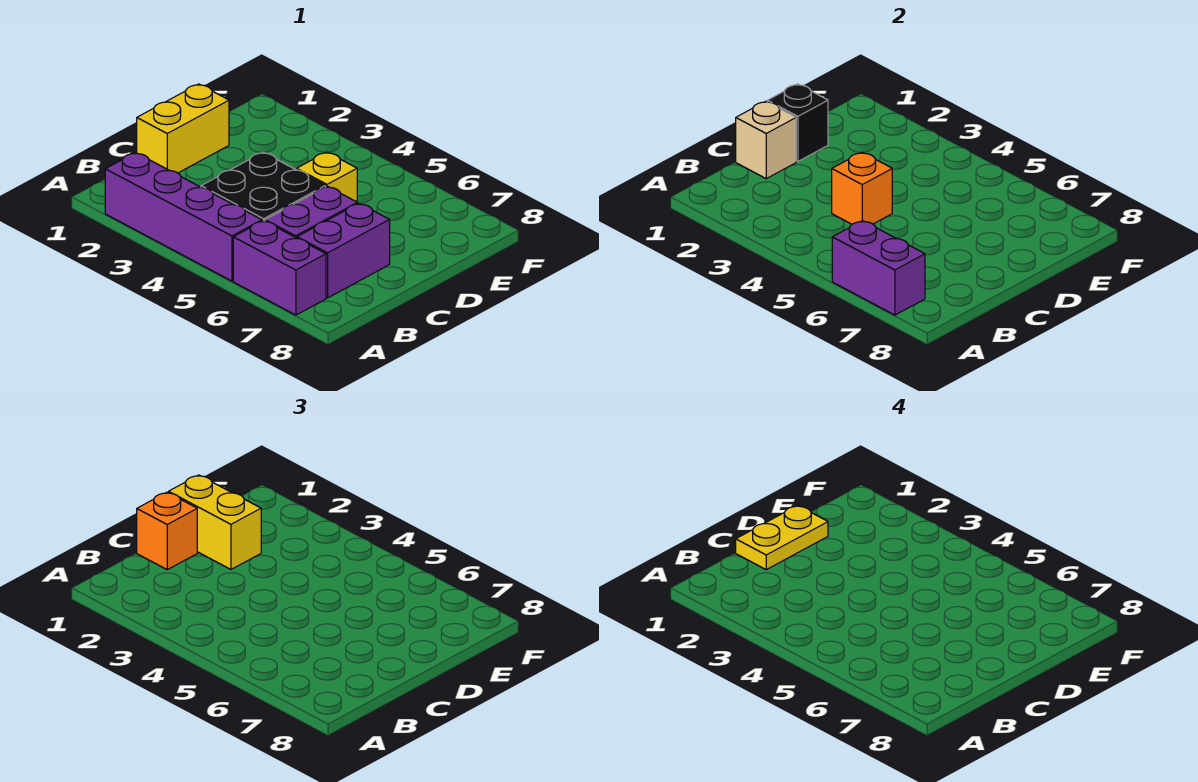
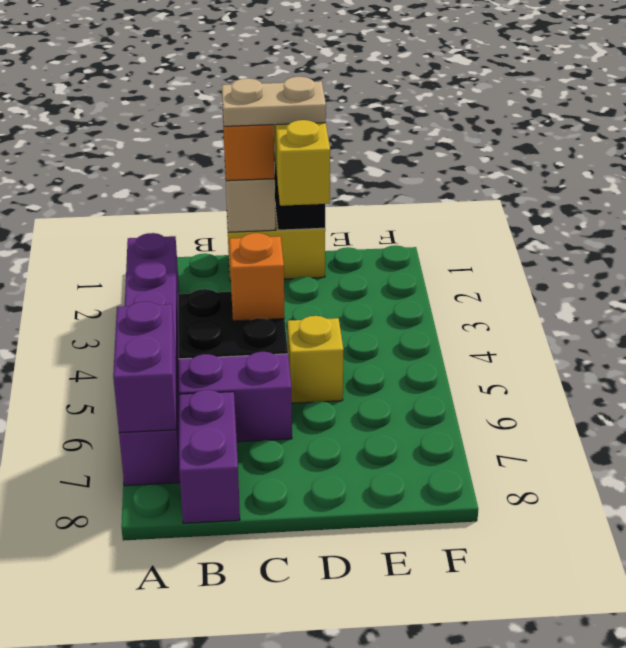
purple brick B7:C7 level 1 -> purple brick B7:B8 level 1
yellow plate C1:D1 level 4 -> tan plate C1:D1 level 4

